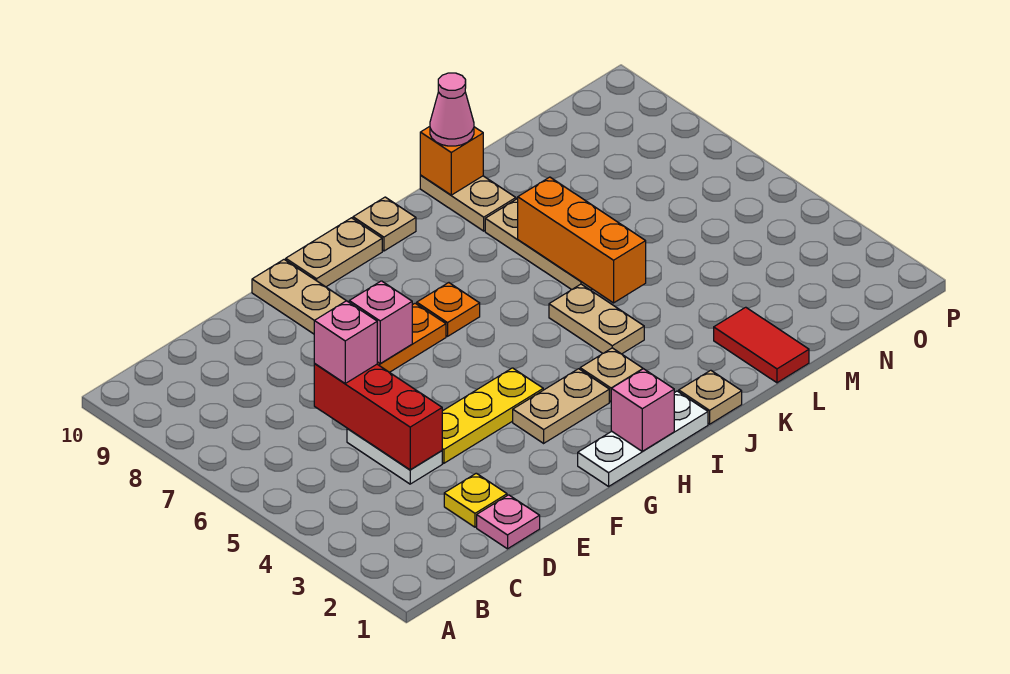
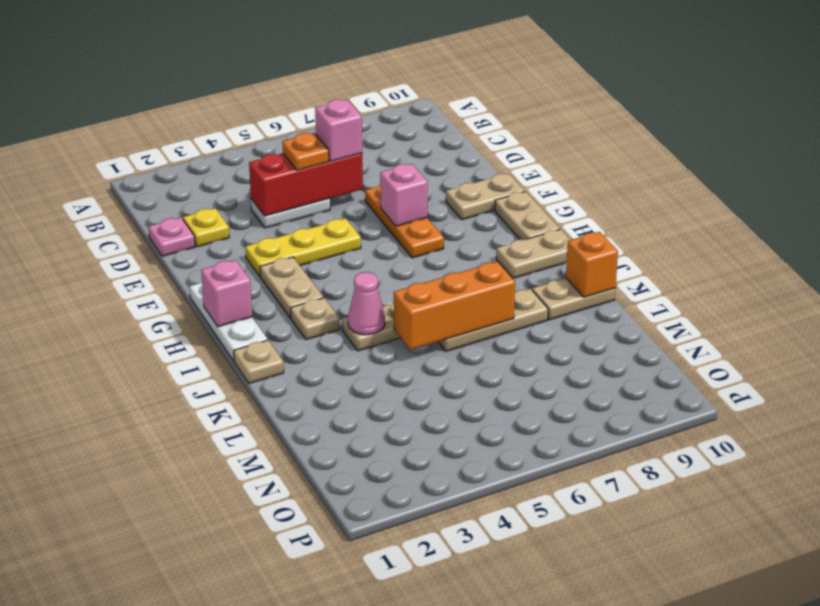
yellow plate E4:G4 level 1 -> yellow plate F3:F5 level 1
orange plate H7 level 1 -> orange plate D5 level 3
tan plate I10 level 1 -> tan plate I9:I10 level 1
pink cone K10 level 3 -> pink cone J4 level 2
red tile L1:L2 level 1 -> none

